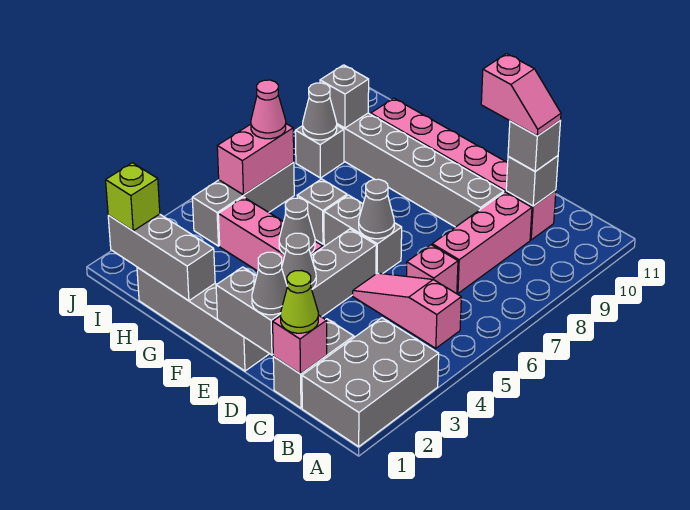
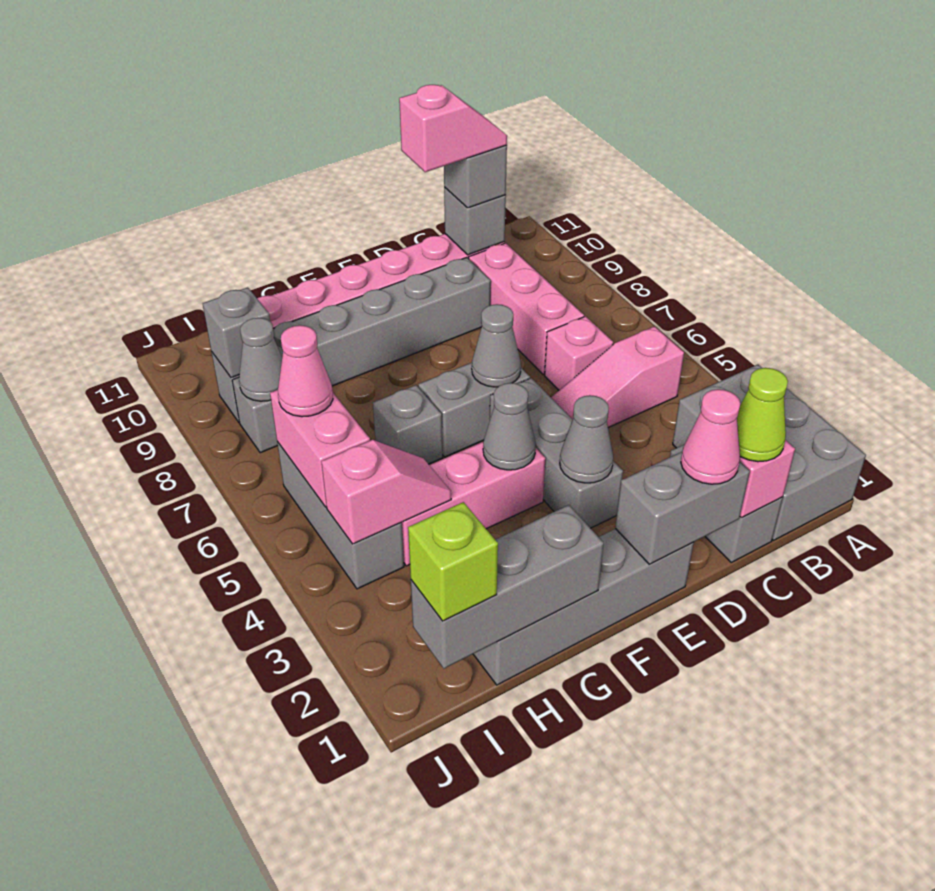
grey cone D1 level 3 -> pink cone D1 level 3
none -> pink slope H4:I4 level 2 top I

